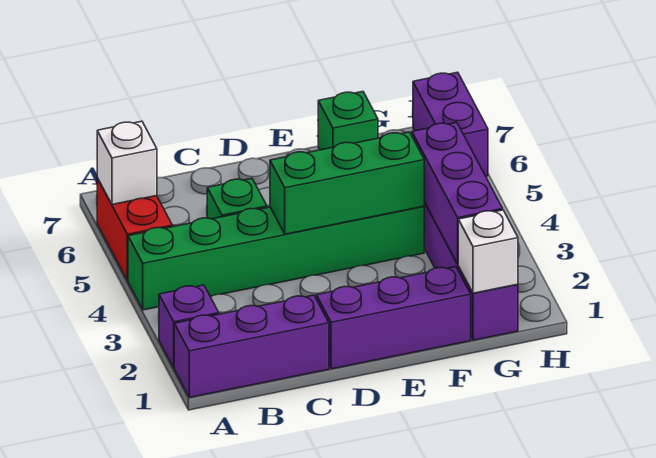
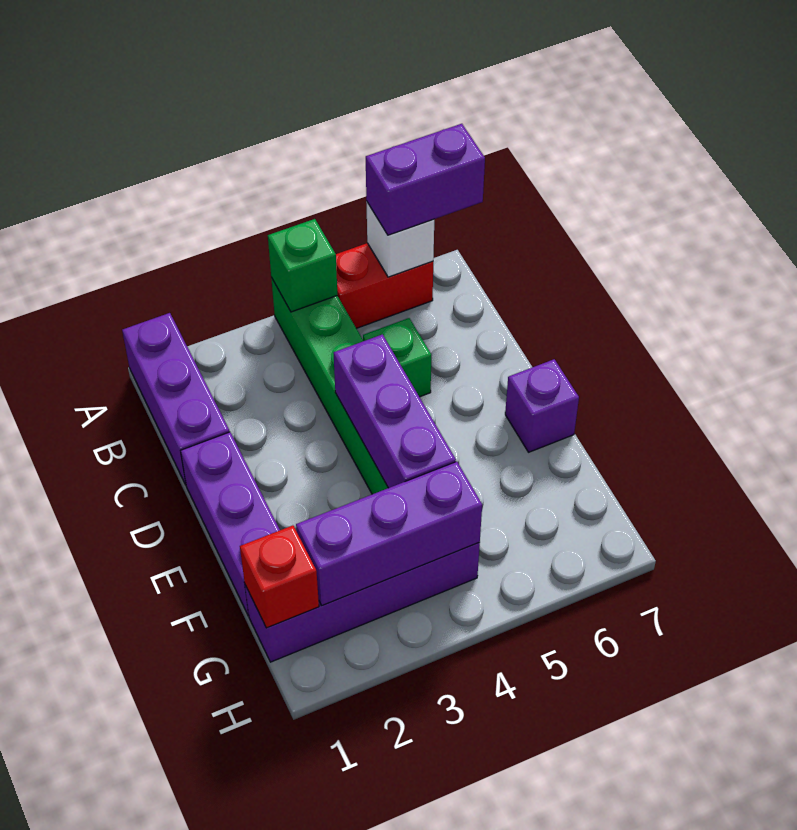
purple brick A2 level 1 -> purple brick E7 level 1
green brick D4:F4 level 2 -> purple brick D4:F4 level 2
green brick F7 level 1 -> green brick A4 level 2
white brick G1 level 2 -> red brick G1 level 2
purple brick H6:H7 level 1 -> purple brick A6:A7 level 3

